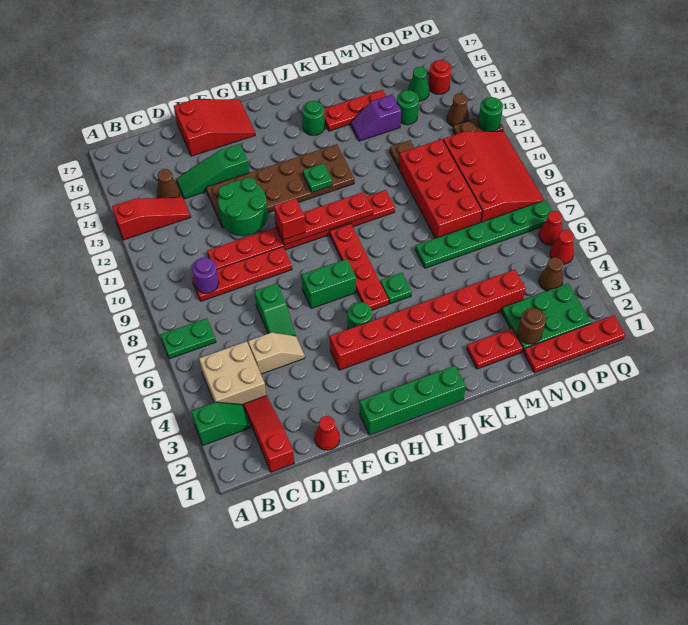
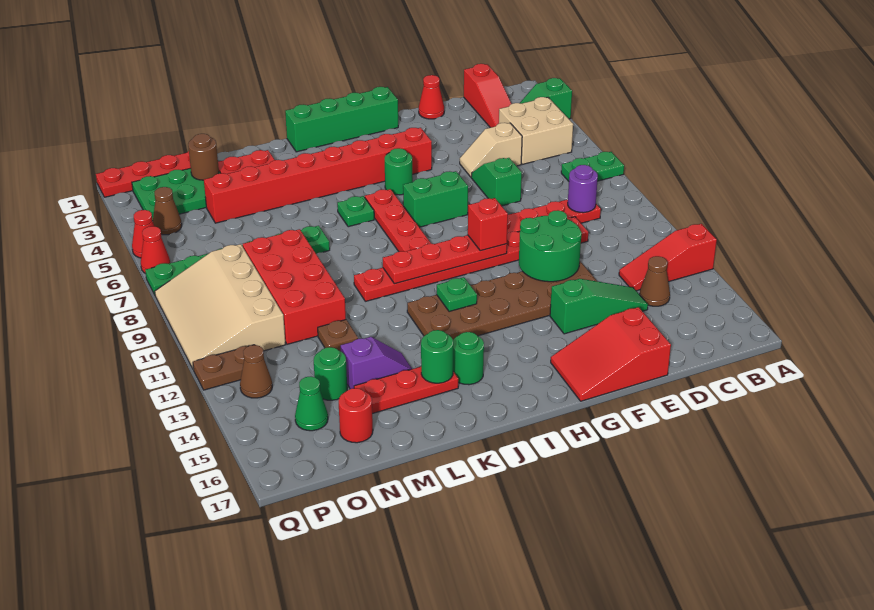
red slope O8:Q11 level 1 top O -> tan slope O8:Q11 level 1 top O
red round brick P15 level 1 -> red round brick N16 level 1
green round brick Q12 level 2 -> green round brick K15 level 2

